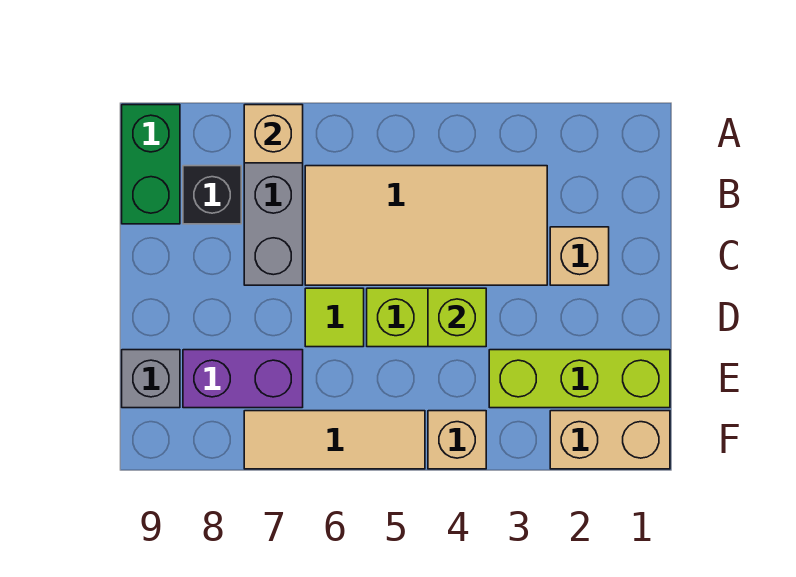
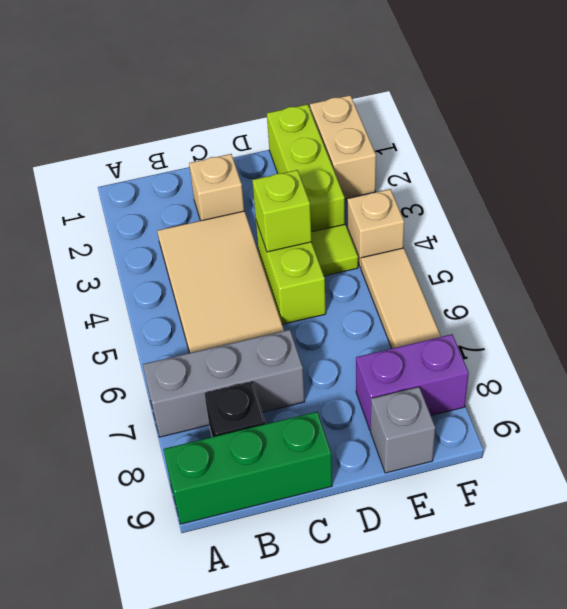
tan brick A7 level 2 -> none
green brick A9:B9 level 1 -> green brick A9:C9 level 1
lime tile D6 level 1 -> lime tile E4 level 1
purple brick E7:E8 level 1 -> purple brick E8:F8 level 1

